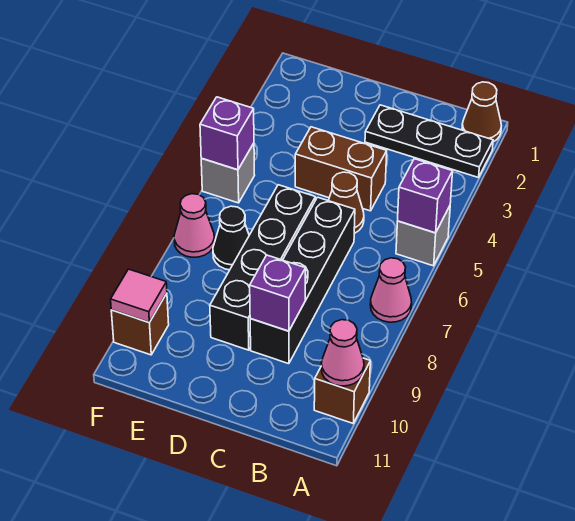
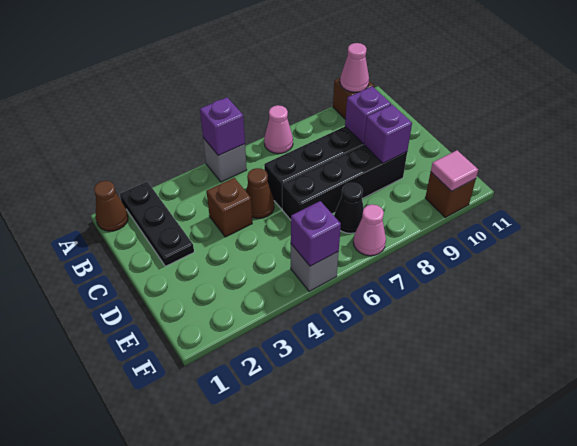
brown brick C4:D4 level 1 -> brown brick C4 level 1
none -> purple brick D9 level 2

